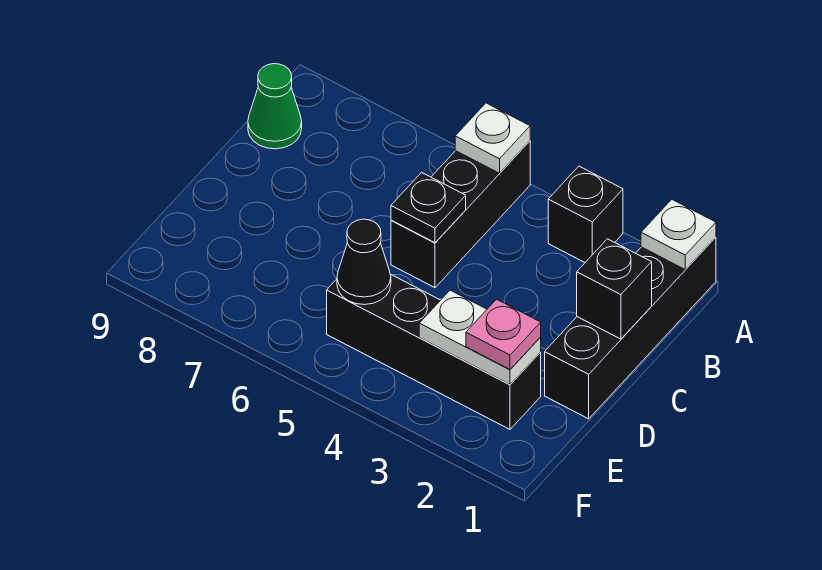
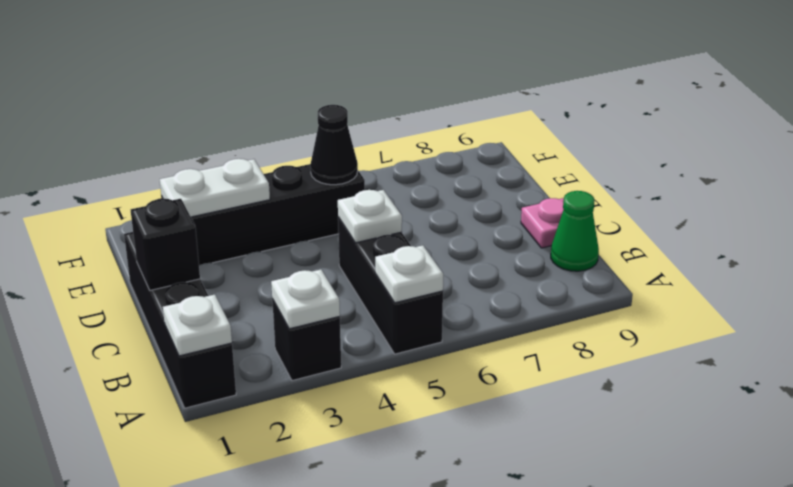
none -> white plate A3 level 2
black plate C5 level 2 -> white plate C5 level 2
pink plate E2 level 3 -> pink plate C9 level 1

